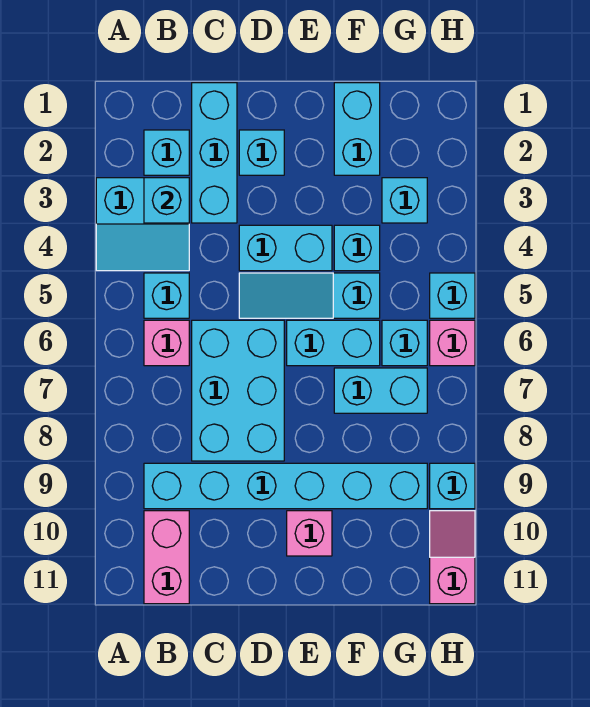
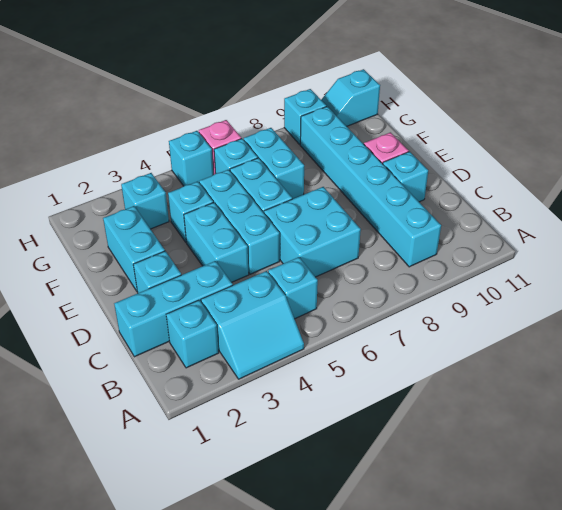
cyan slope A3:B4 level 1 top 3 -> cyan slope A3:B4 level 1 top B
cyan brick B3 level 2 -> cyan brick D10 level 1
pink brick B6 level 1 -> none
pink brick B10:B11 level 1 -> none
cyan brick C6:D8 level 1 -> cyan brick C6:D7 level 1
cyan slope D5:F5 level 1 top F -> cyan brick D5:F5 level 1
cyan brick F1:F2 level 1 -> cyan brick E2:F2 level 1
pink slope H10:H11 level 1 top 11 -> cyan slope H10:H11 level 1 top 11

